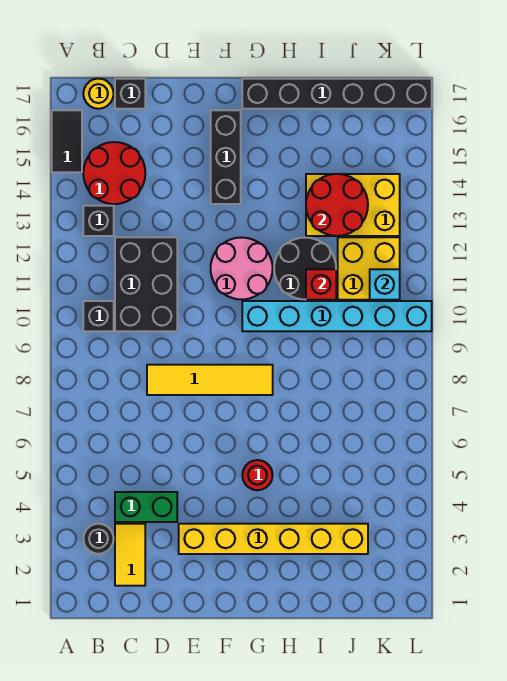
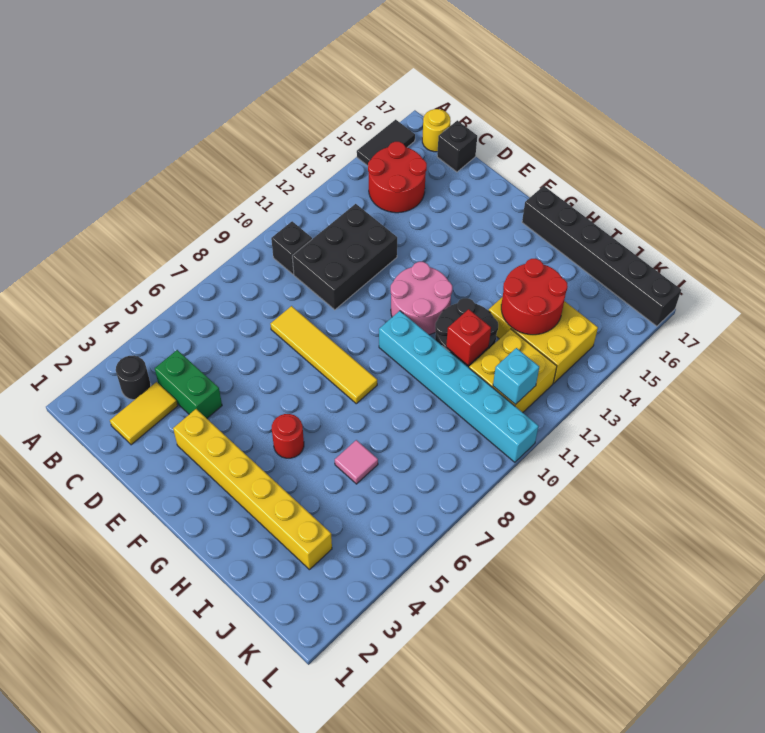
black brick B13 level 1 -> none
black brick F14:F16 level 1 -> none
none -> pink tile I6 level 1

